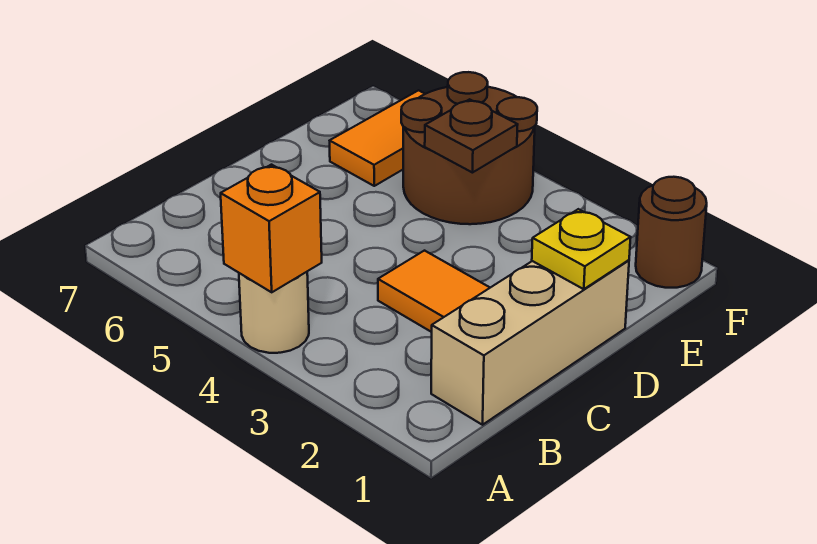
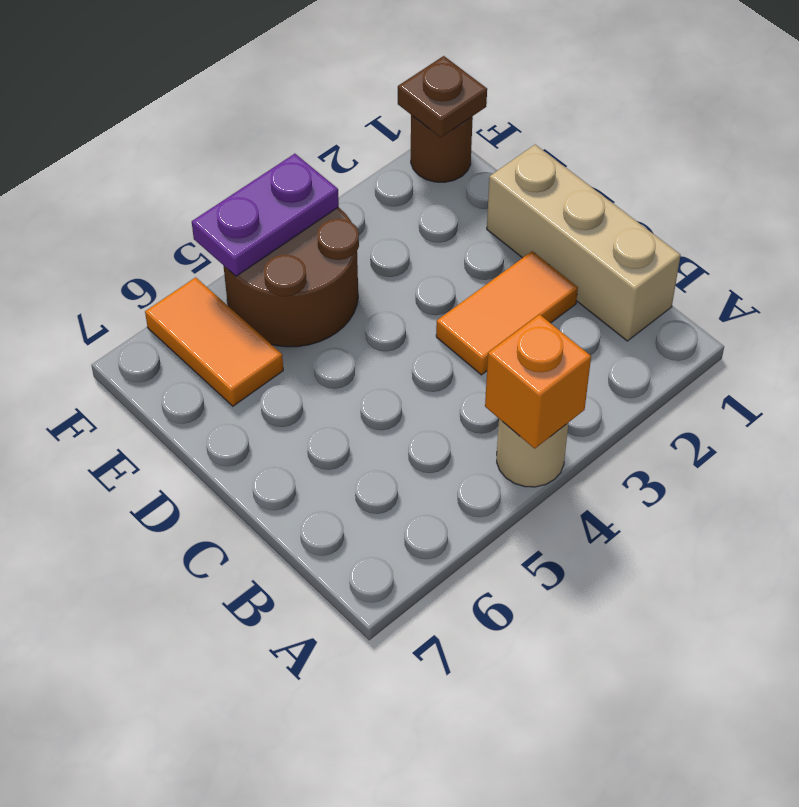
yellow plate D1 level 2 -> none
brown plate E4 level 2 -> brown plate F1 level 2
none -> purple plate F4:F5 level 2

